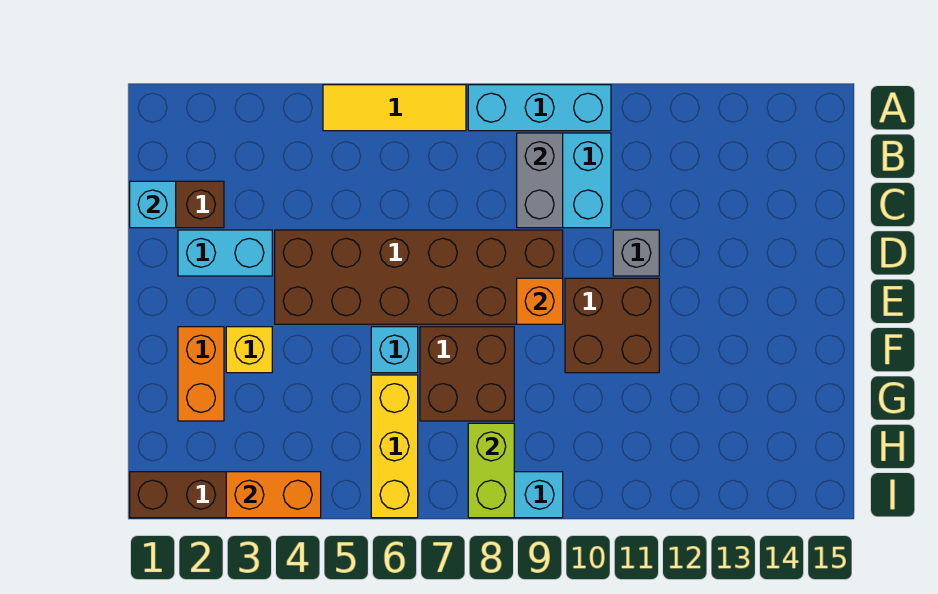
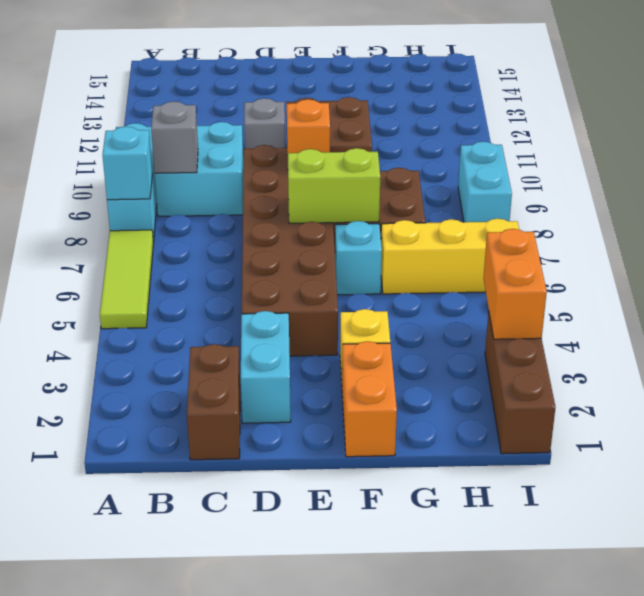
yellow tile A5:A7 level 1 -> lime tile A5:A7 level 1
grey brick B9:C9 level 2 -> grey brick B9 level 2
cyan brick C1 level 2 -> cyan brick A8 level 2
orange brick F2:G2 level 1 -> orange brick F1:F2 level 1
lime brick H8:I8 level 2 -> lime brick E7:F7 level 2

